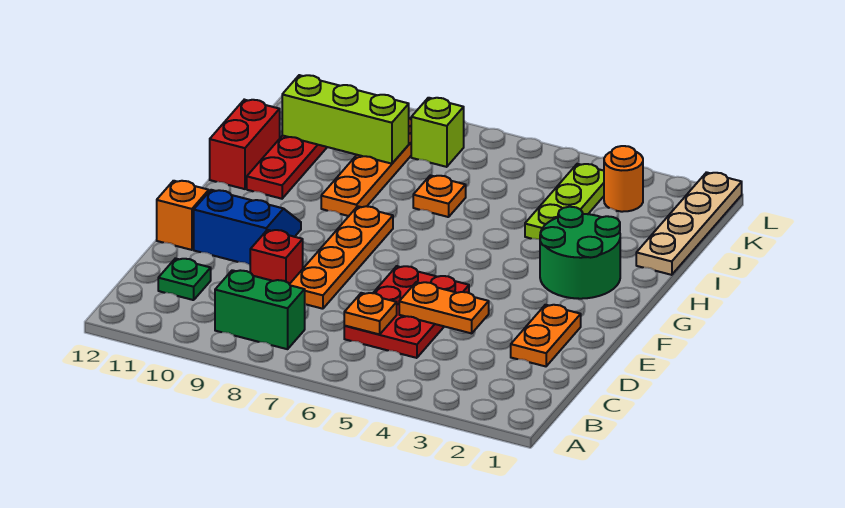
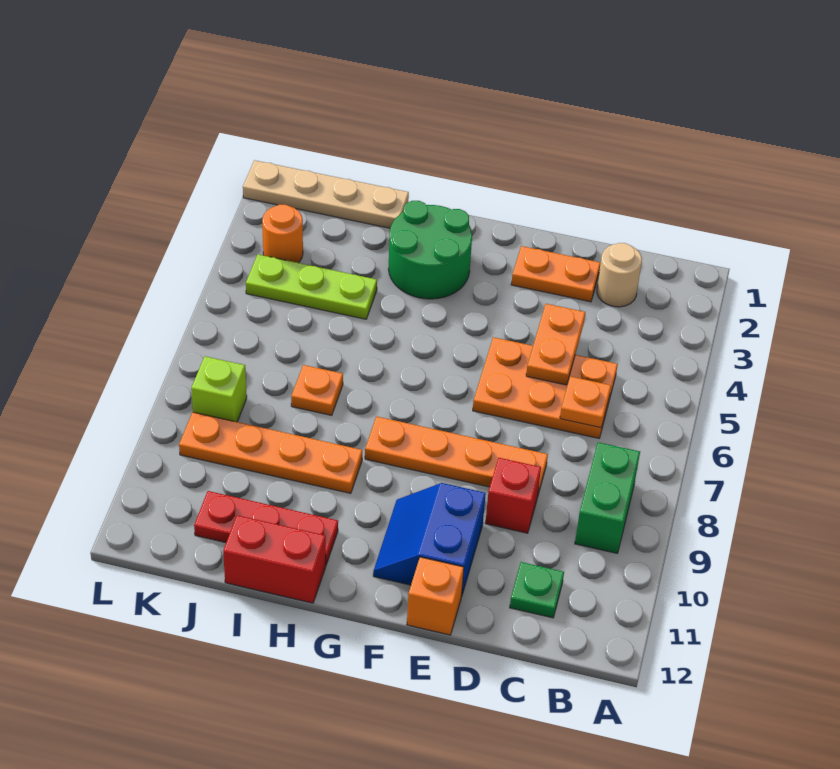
none -> tan round brick C2 level 1
red plate C5:E6 level 1 -> orange plate C5:E6 level 1
lime brick J9:J11 level 2 -> none

